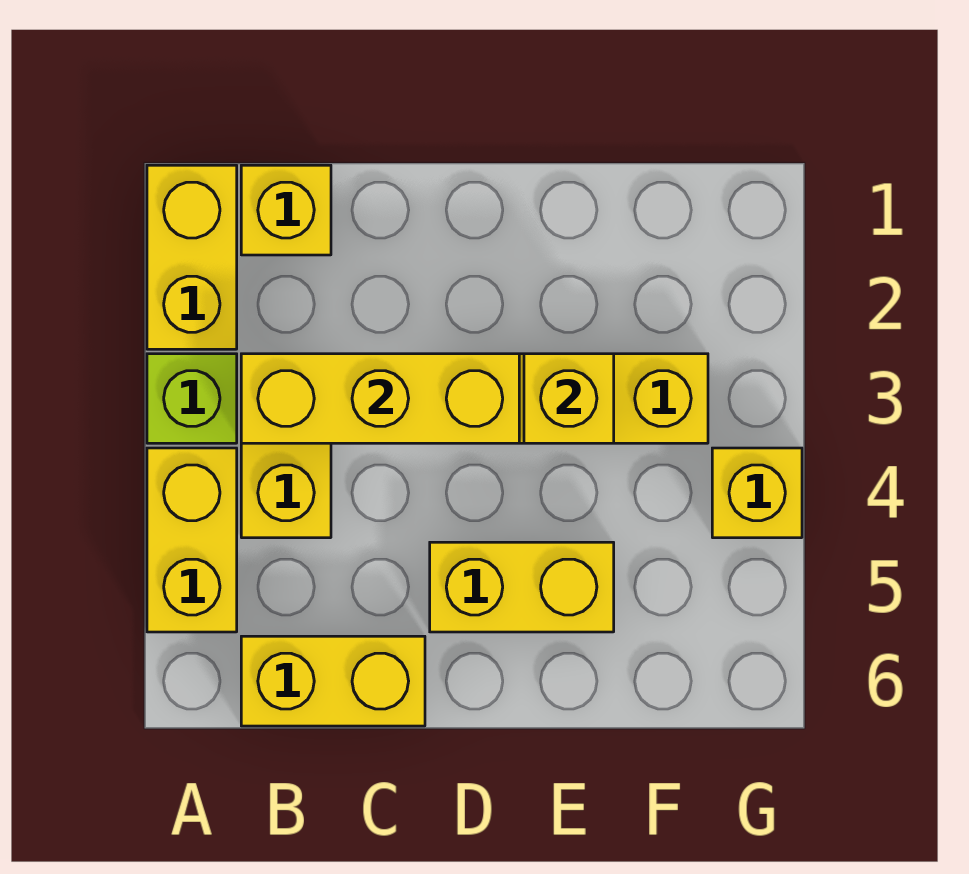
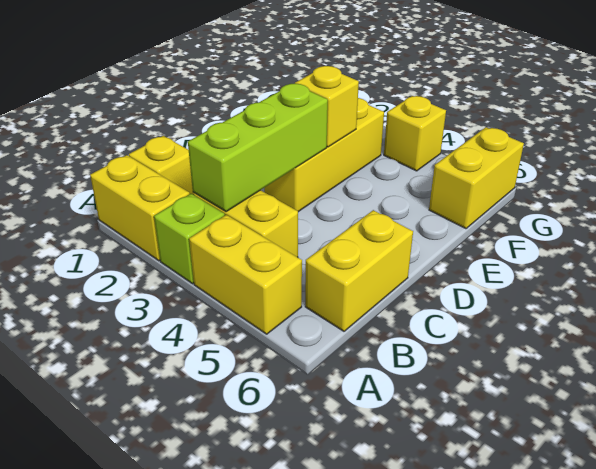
yellow brick B3:D3 level 2 -> lime brick B3:D3 level 2
yellow brick D5:E5 level 1 -> yellow brick F6:G6 level 1

